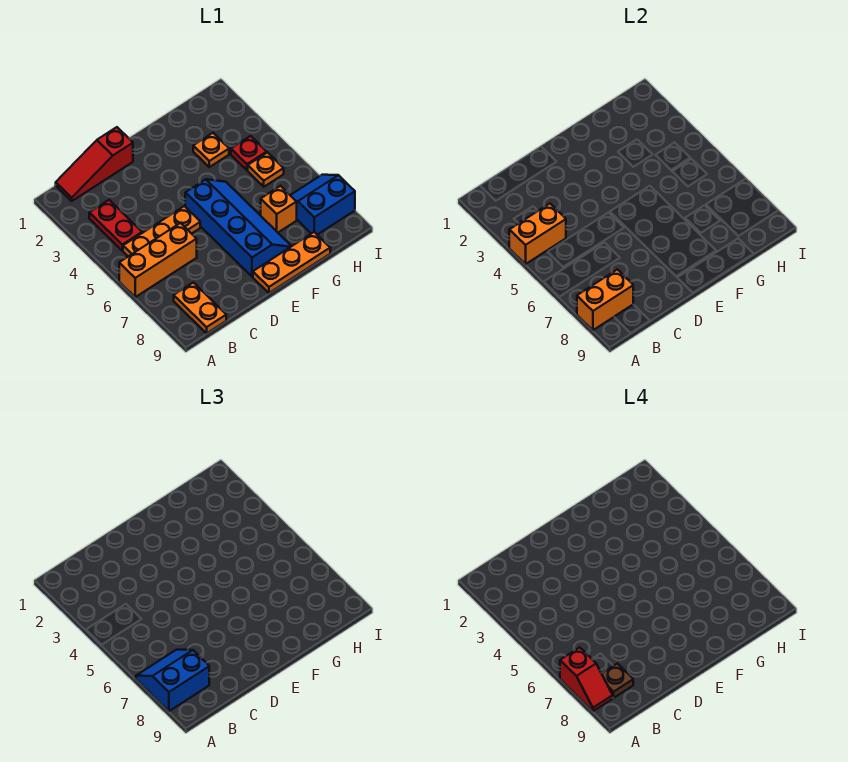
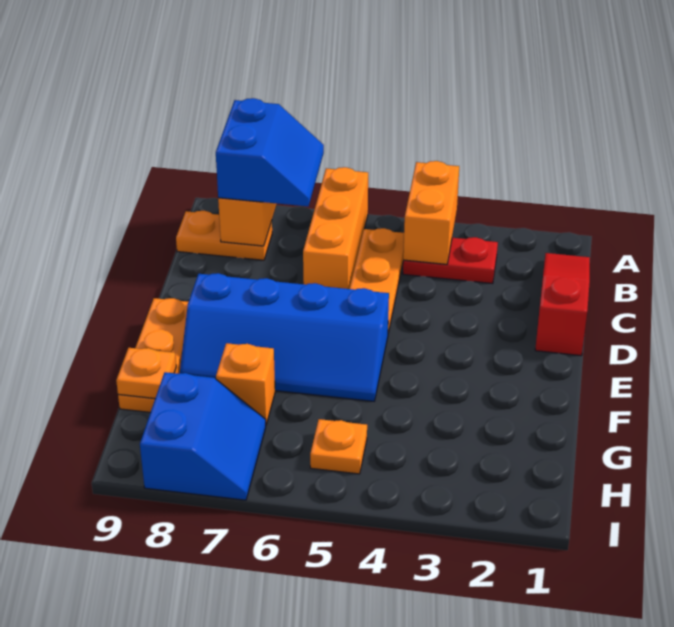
red slope A7:A8 level 4 top 7 -> none
brown plate B8 level 4 -> none
orange plate G3 level 1 -> orange plate G9 level 2
red plate H4 level 1 -> none

